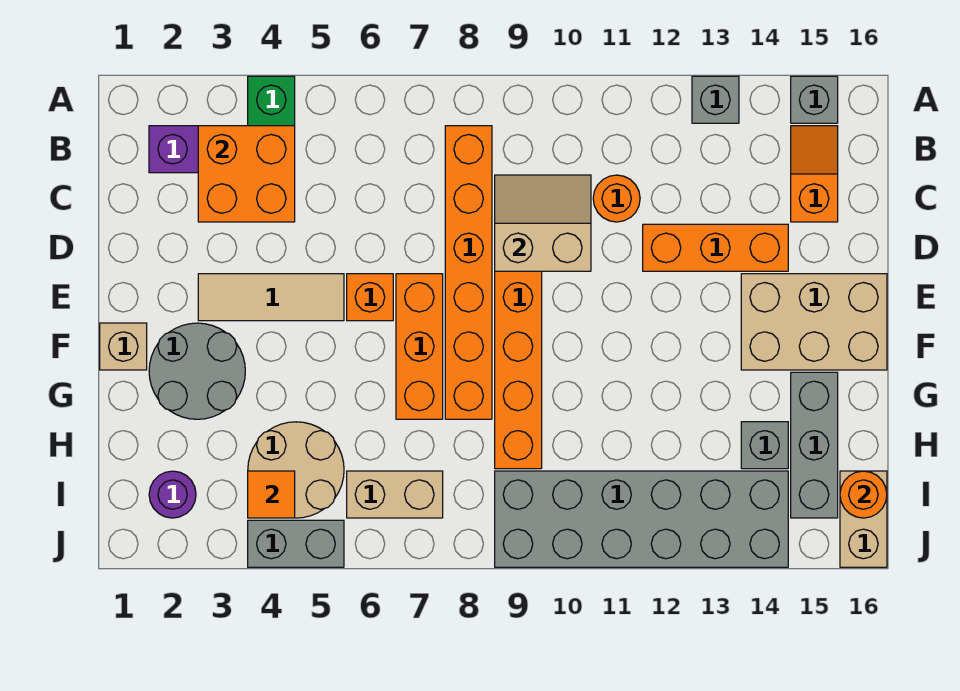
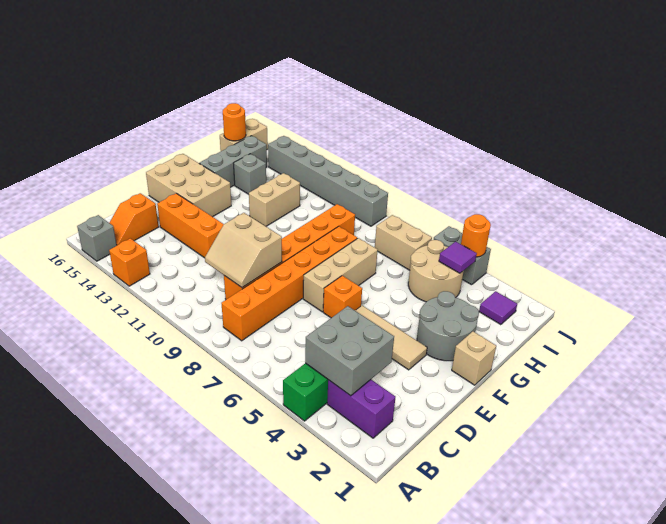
grey brick A13 level 1 -> orange brick A13 level 1
orange brick B3:C4 level 2 -> grey brick B3:C4 level 2
orange round brick C11 level 1 -> orange round brick J4 level 2
orange brick E7:G7 level 1 -> tan brick E7:G7 level 1
none -> tan brick G12:H12 level 1
purple round brick I2 level 1 -> purple tile I2 level 1
orange tile I4 level 2 -> purple tile I4 level 2
grey brick I9:J14 level 1 -> grey brick J9:J14 level 1

